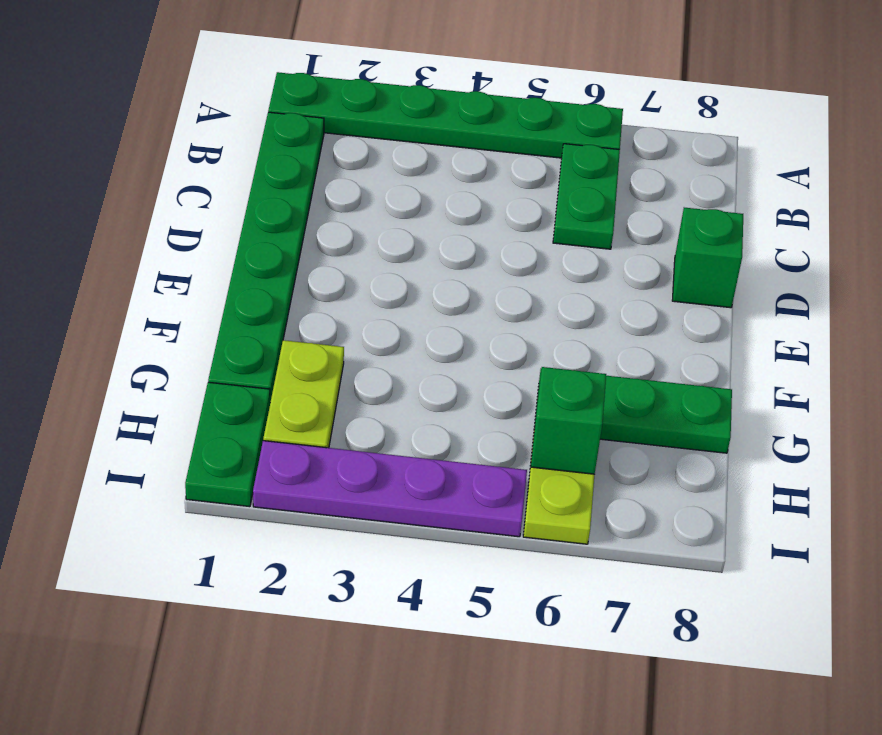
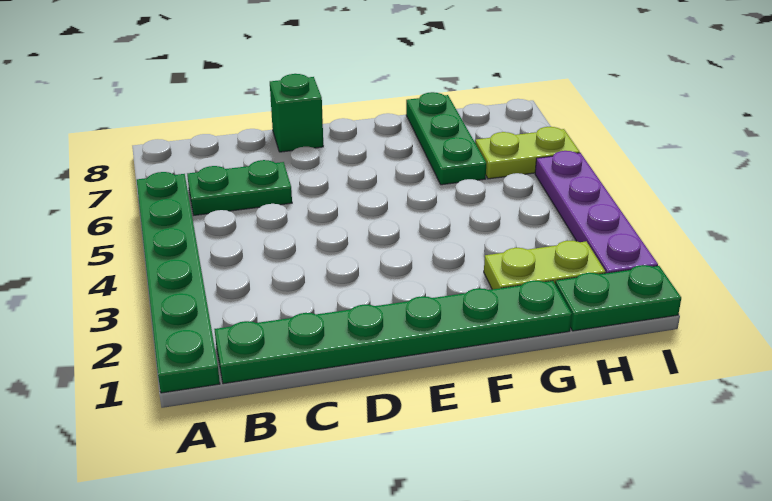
green brick H6 level 2 -> none

